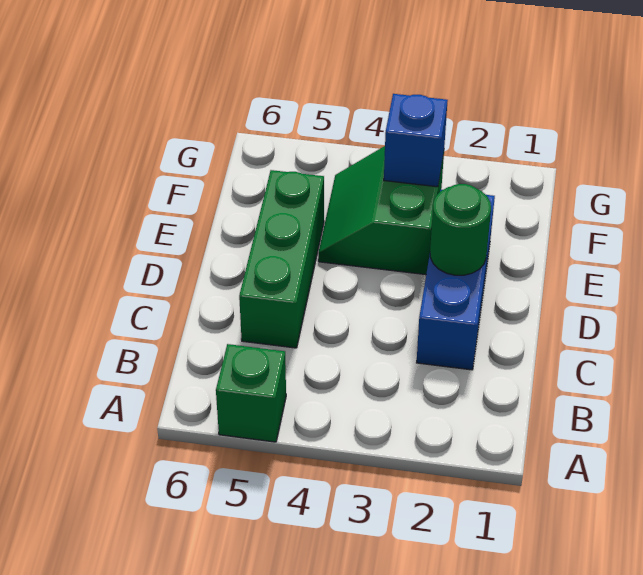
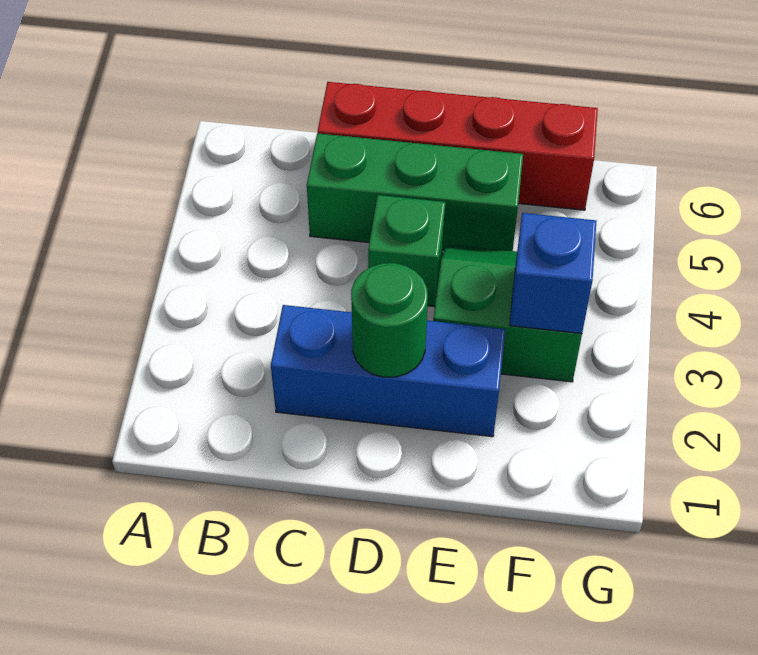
green brick A5 level 1 -> green brick D4 level 1
none -> red brick C6:F6 level 1

